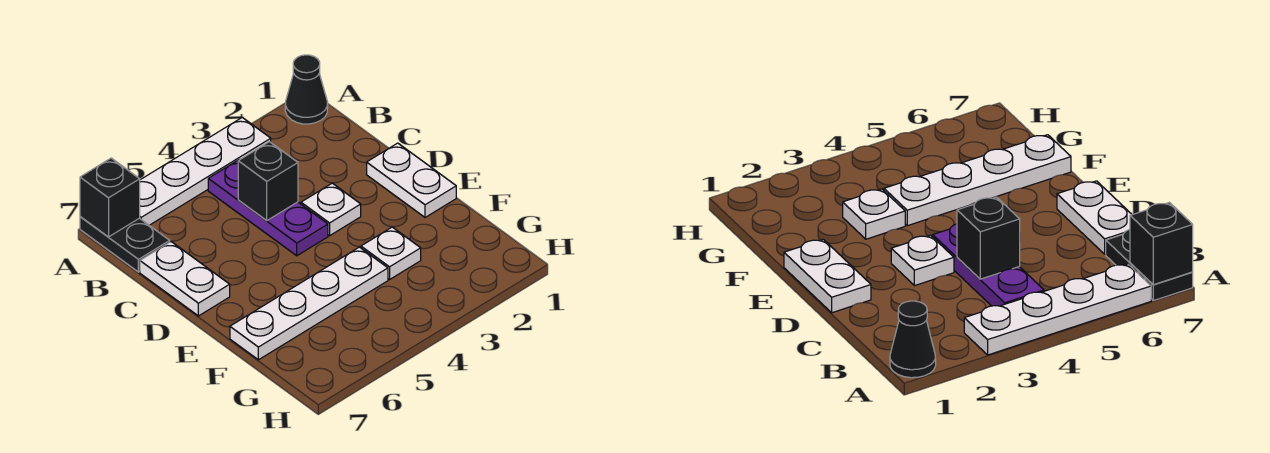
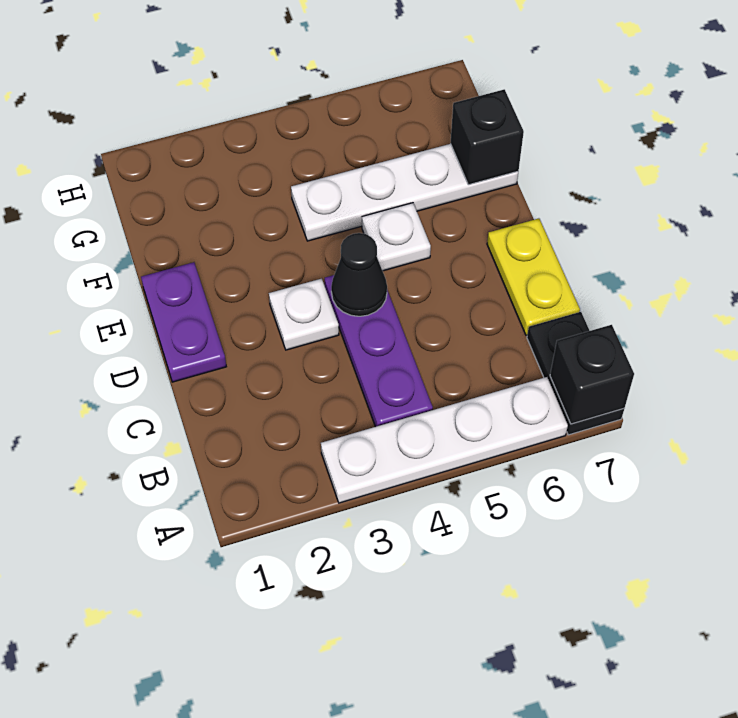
black cone A1 level 1 -> black cone D4 level 2
black brick C4 level 2 -> black brick F7 level 2
white plate C7:D7 level 1 -> yellow plate C7:D7 level 1
white plate D1:E1 level 1 -> purple plate D1:E1 level 1
white plate F3 level 1 -> white plate E5 level 1

